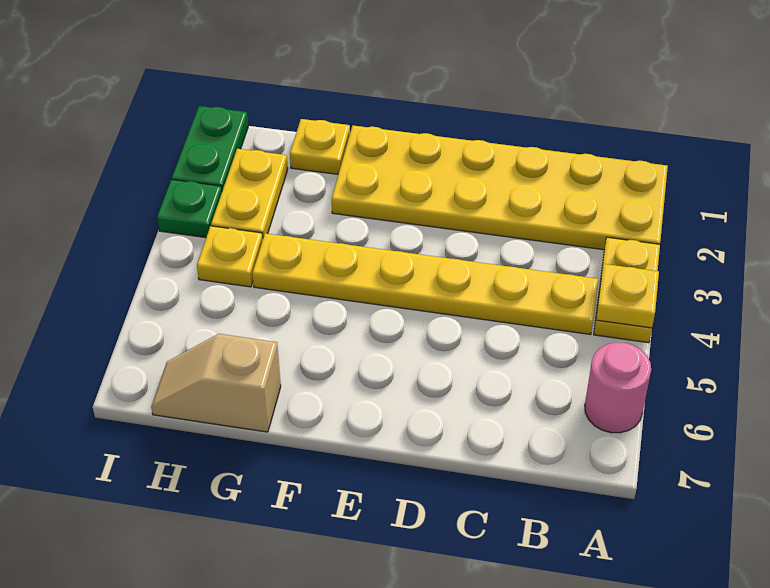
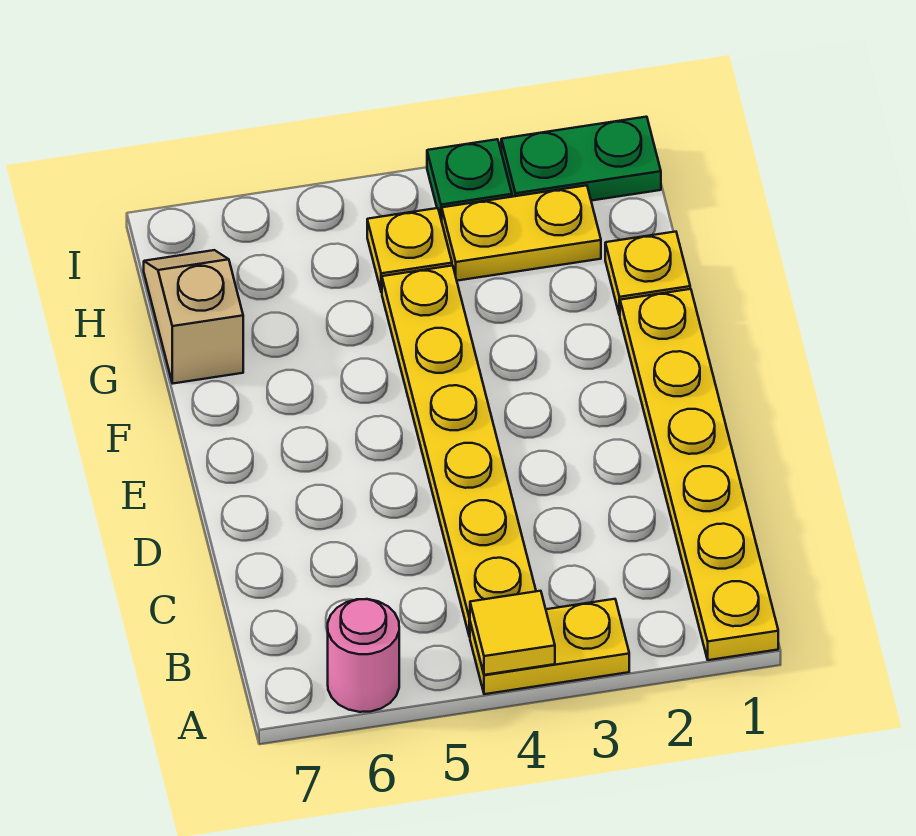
yellow plate A1:F2 level 1 -> yellow plate A1:F1 level 1
yellow plate A4 level 2 -> yellow tile A4 level 2

